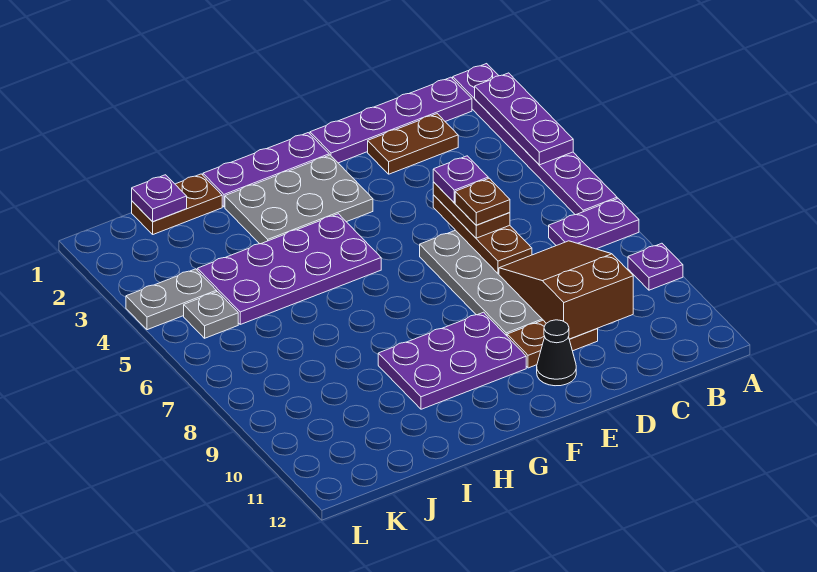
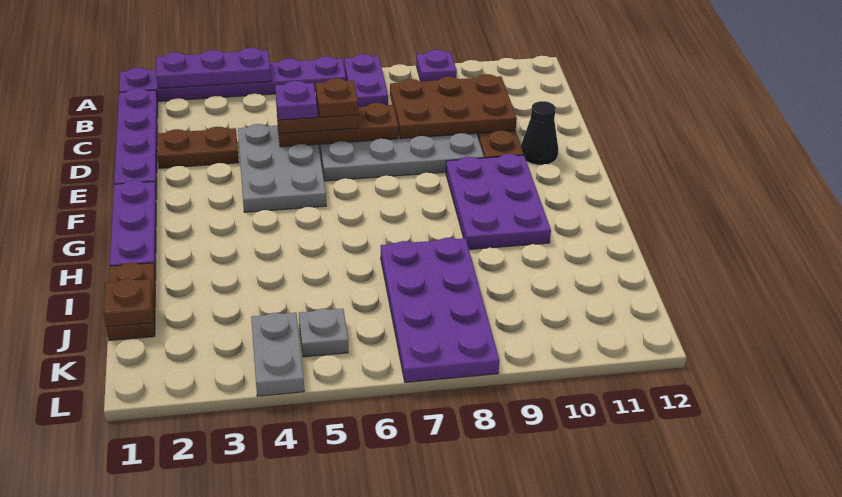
brown plate C2:D2 level 1 -> brown plate D2:D3 level 1
brown slope C8:D10 level 2 top 10 -> brown plate C8:D10 level 2
grey plate F2:H3 level 1 -> grey plate D4:F5 level 1
purple plate G4:J5 level 1 -> purple plate I7:L8 level 1
purple plate J1 level 2 -> brown plate J1 level 2

